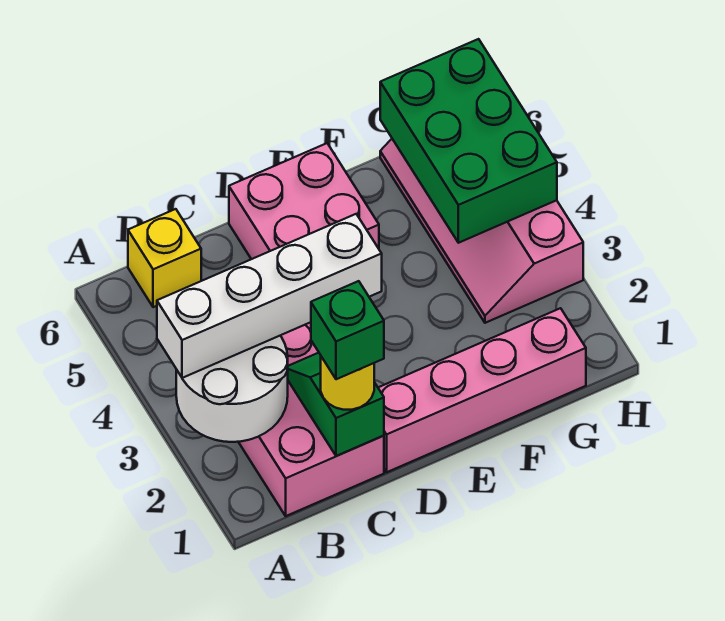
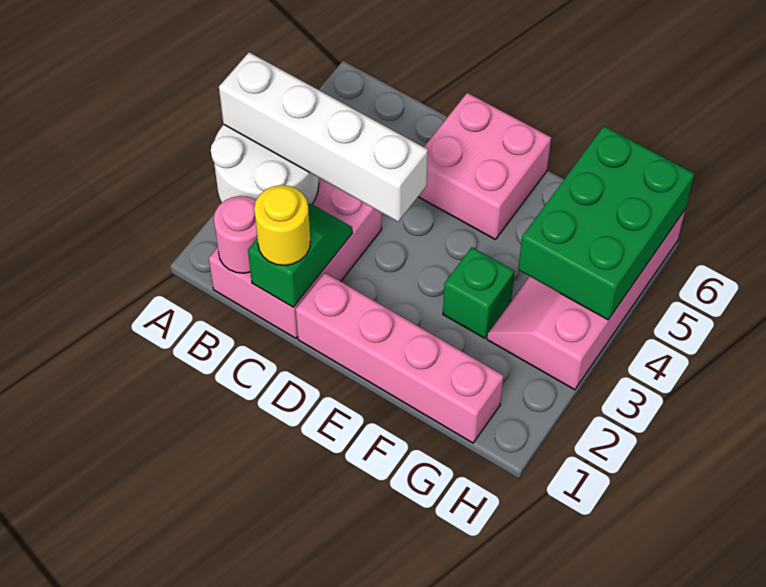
none -> pink round brick B1 level 2
yellow brick B6 level 1 -> none
green brick C1 level 4 -> green brick F3 level 1

